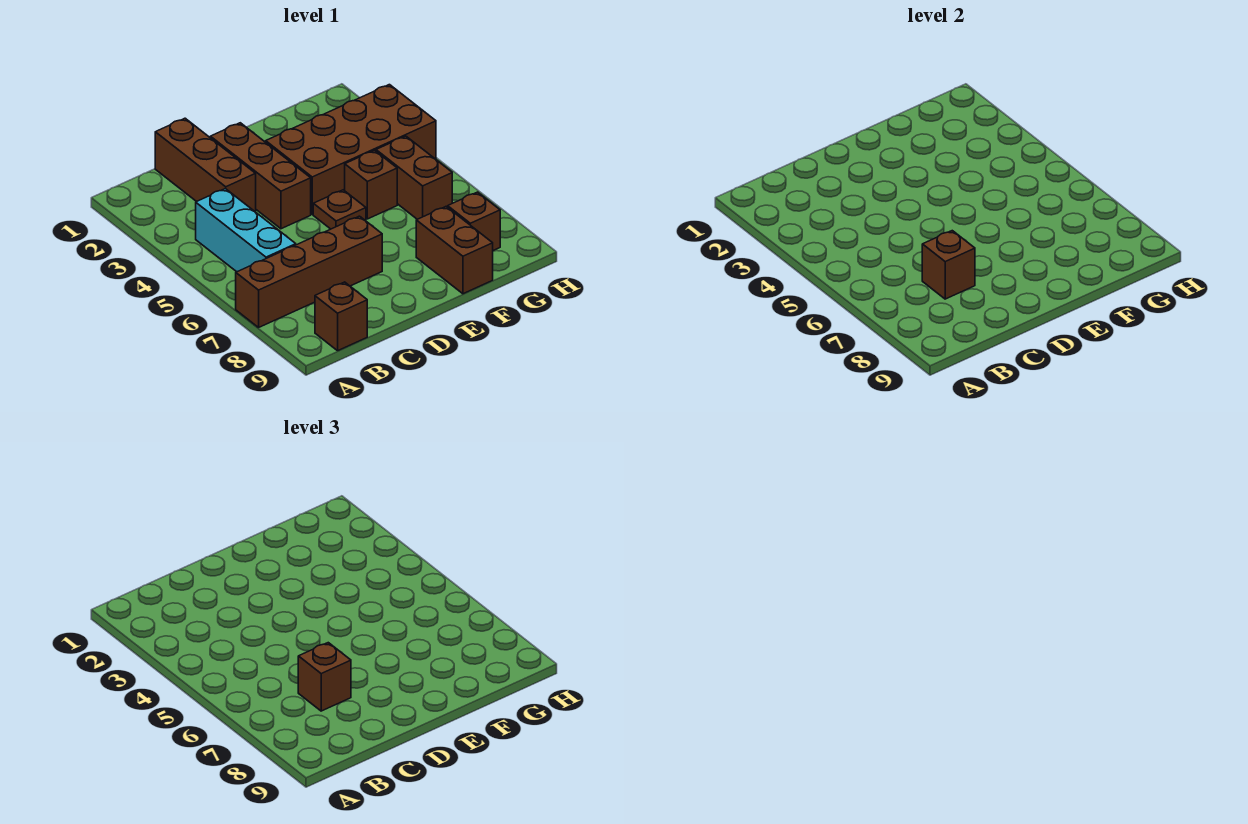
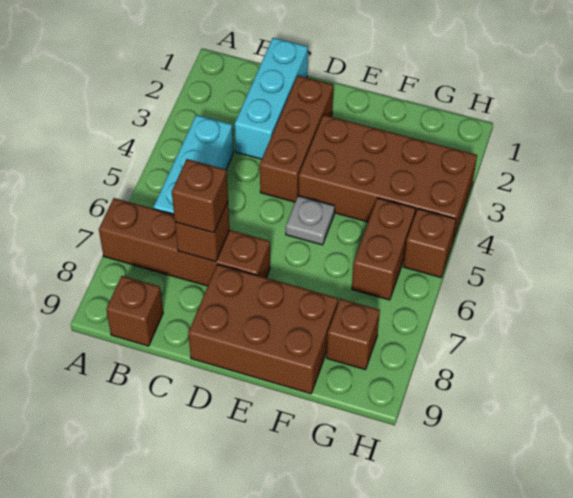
brown brick C1:C3 level 1 -> cyan brick C1:C3 level 1
brown plate E5 level 1 -> grey plate E5 level 1
brown brick F5 level 1 -> brown brick H5 level 1
brown brick F8:F9 level 1 -> brown brick D8:F9 level 1

